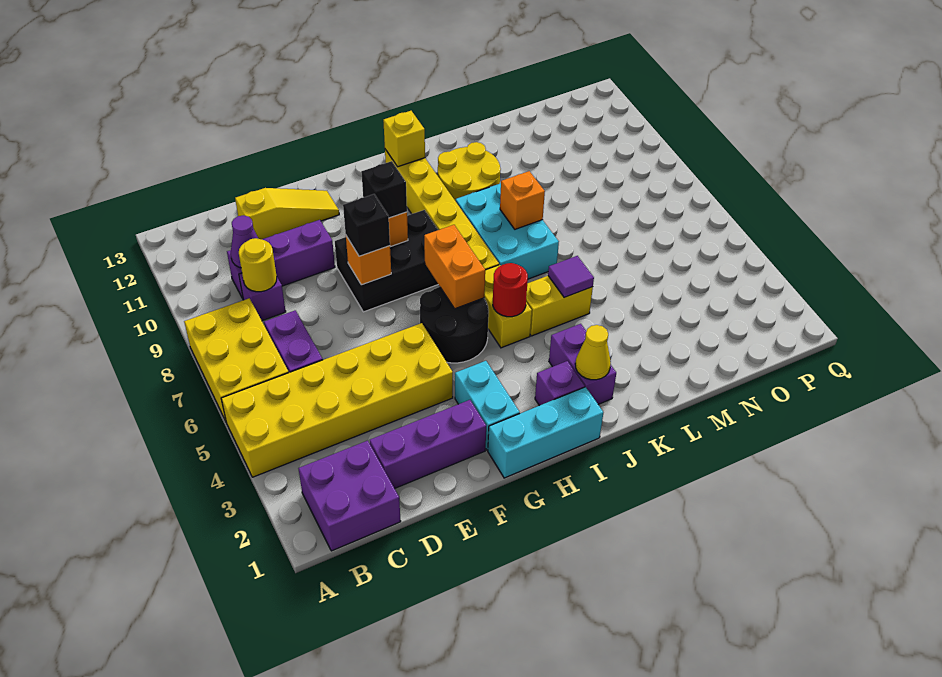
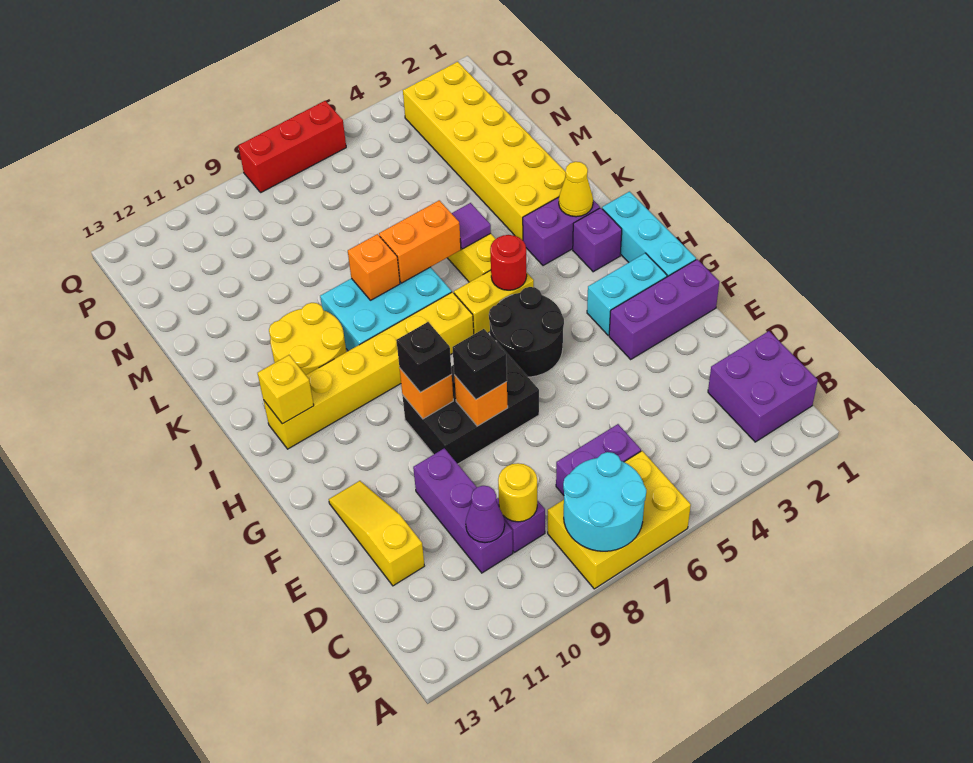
yellow brick A4:F5 level 1 -> yellow brick K2:P3 level 1
none -> cyan round brick A7:B8 level 2
purple brick D2:F2 level 1 -> purple brick F1:F3 level 1
black brick F8:H9 level 1 -> black brick F7:G9 level 1
orange brick H6:H7 level 2 -> orange brick K6:K7 level 2
none -> red brick Q6:Q8 level 1

